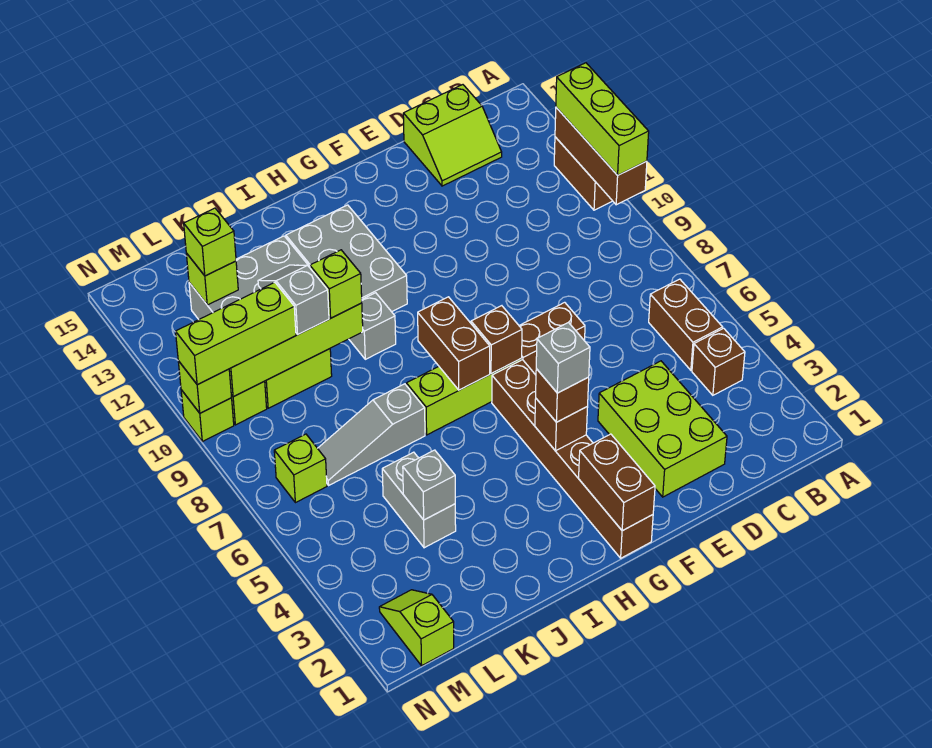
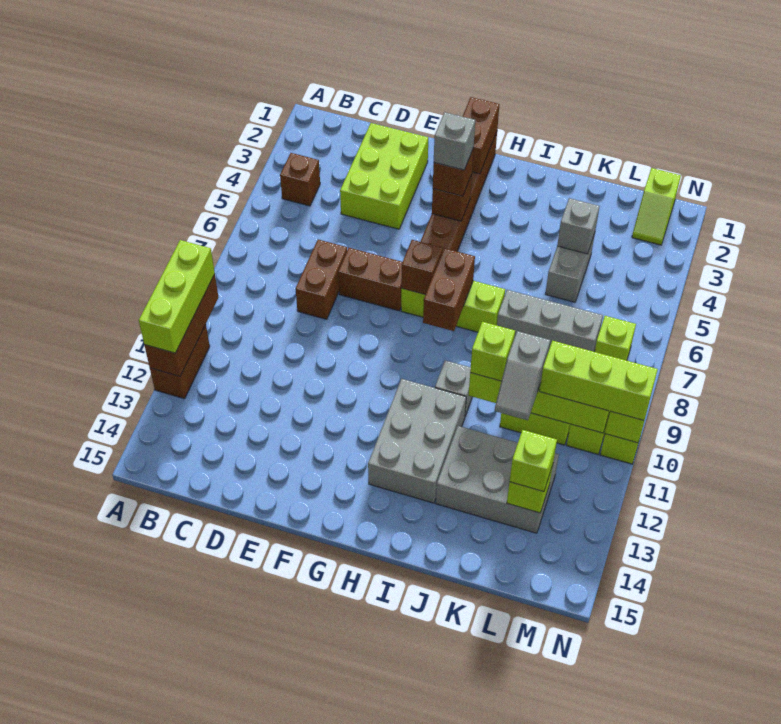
brown brick B5:B6 level 1 -> brown brick D7:D8 level 1
lime slope C14:D15 level 1 top 15 -> none
grey slope J7:L7 level 1 top J -> grey brick J7:L7 level 1

